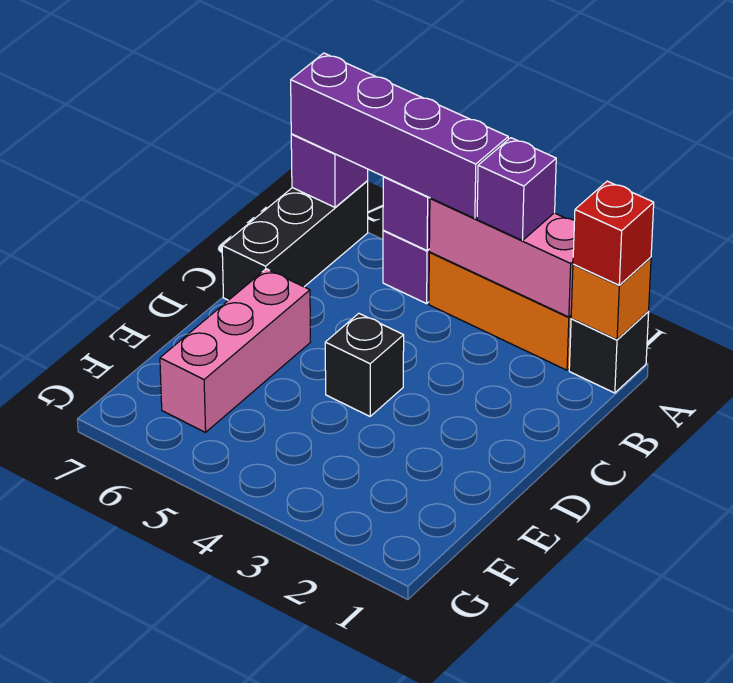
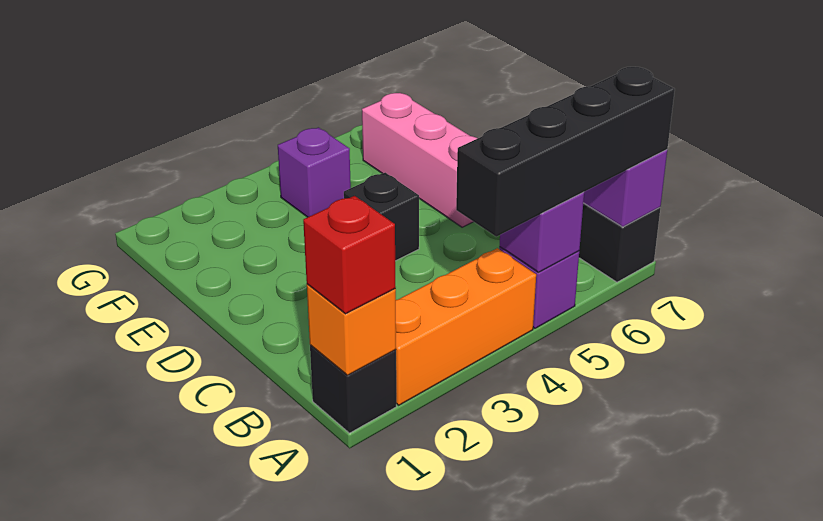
pink brick A2:A4 level 2 -> none
purple brick A3 level 3 -> purple brick F4 level 1
purple brick A4:A7 level 3 -> black brick A4:A7 level 3

